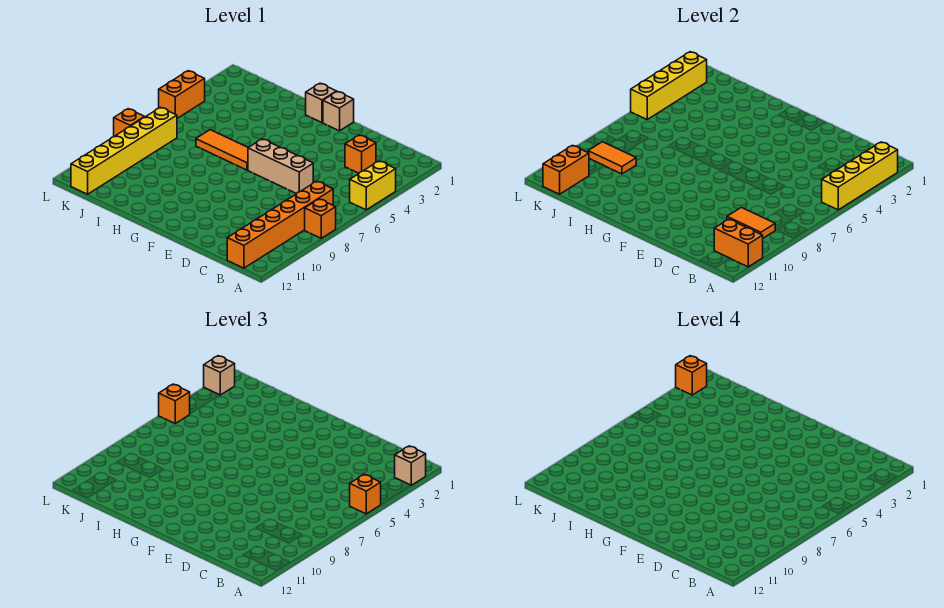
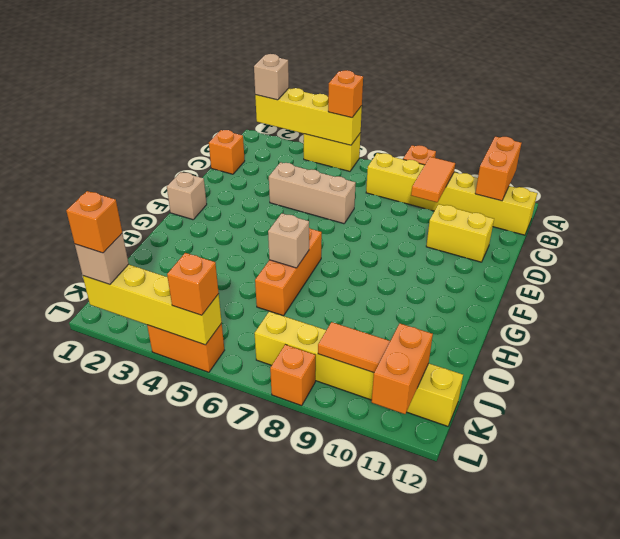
orange brick B7:B12 level 1 -> yellow brick B7:B12 level 1
orange brick C3 level 1 -> orange brick C1 level 1
tan brick D6:F6 level 1 -> tan brick D4:D6 level 1
none -> yellow brick D10:D11 level 1
tan brick G1 level 1 -> tan brick H6 level 2
orange tile G6:I6 level 1 -> orange brick G6:I6 level 1
orange tile J9:K9 level 2 -> orange tile K9:K10 level 2
orange brick K11:K12 level 2 -> orange brick K11:L11 level 2

